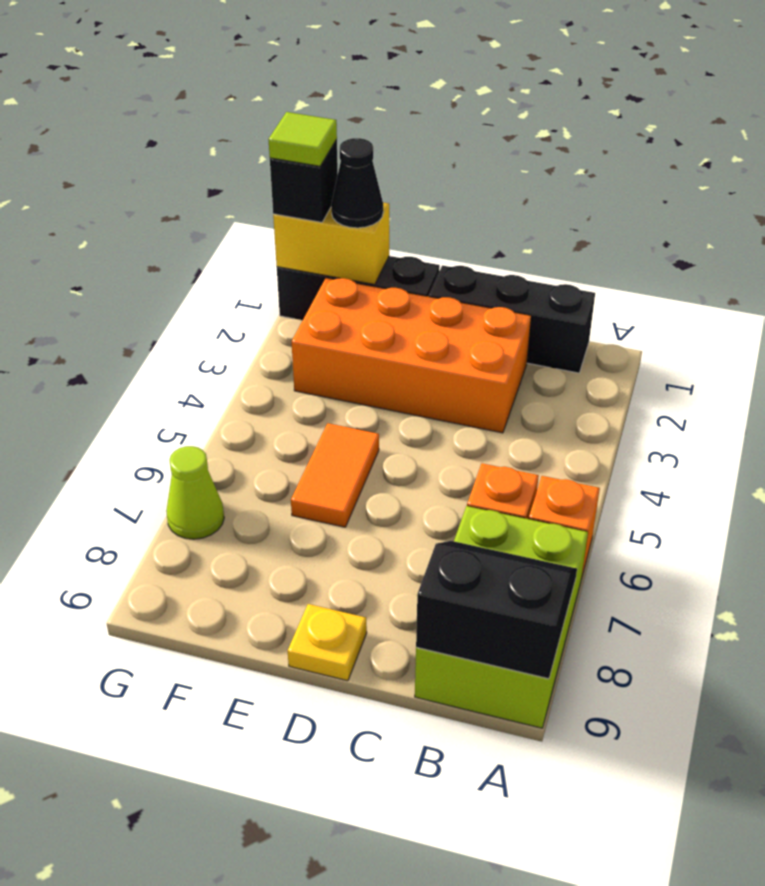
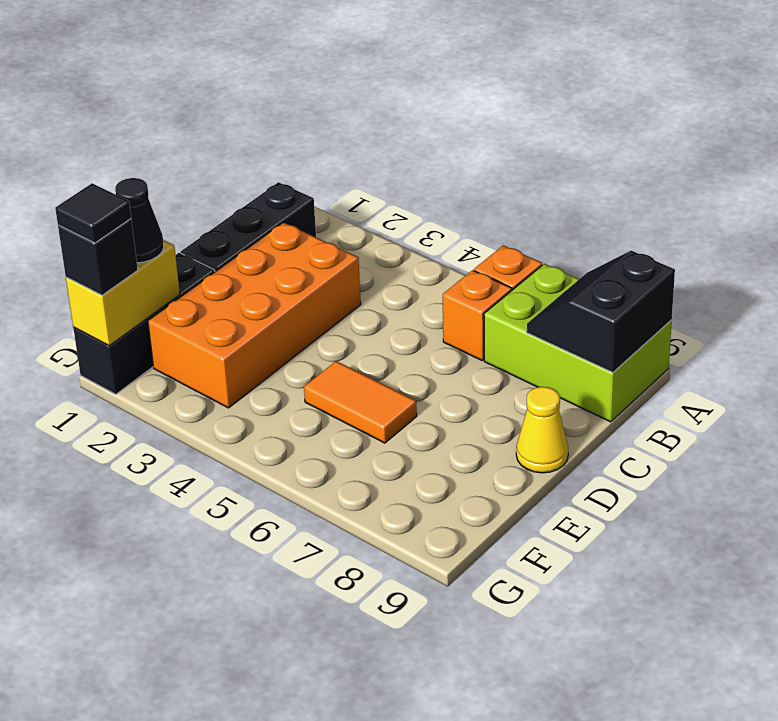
yellow plate D9 level 1 -> yellow cone D9 level 1
lime tile G1 level 4 -> black tile G1 level 4
lime cone G7 level 1 -> none

